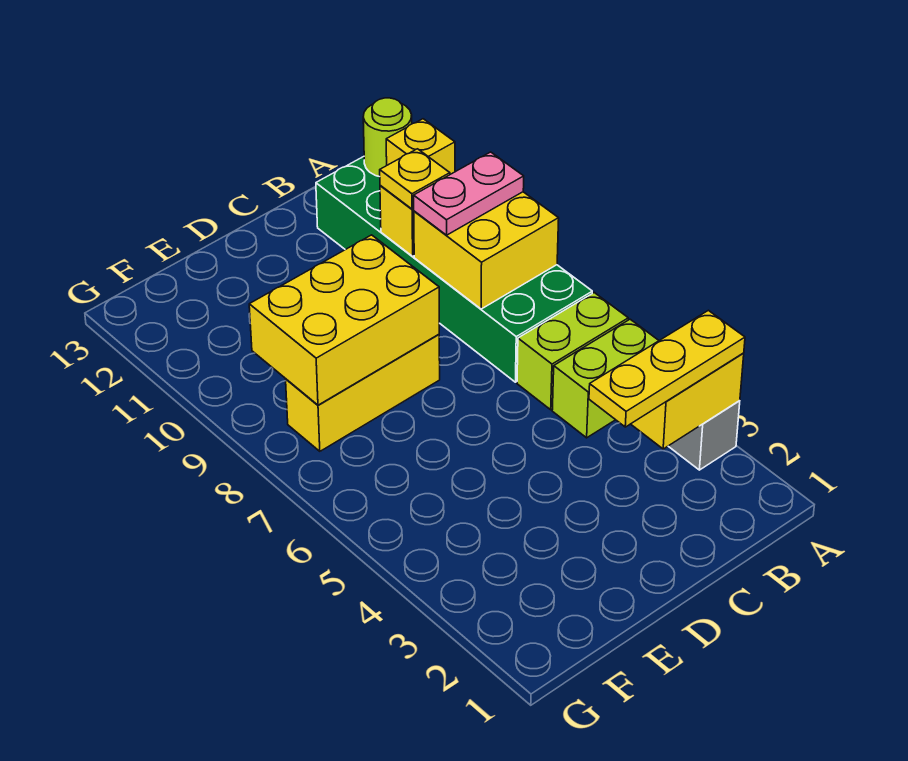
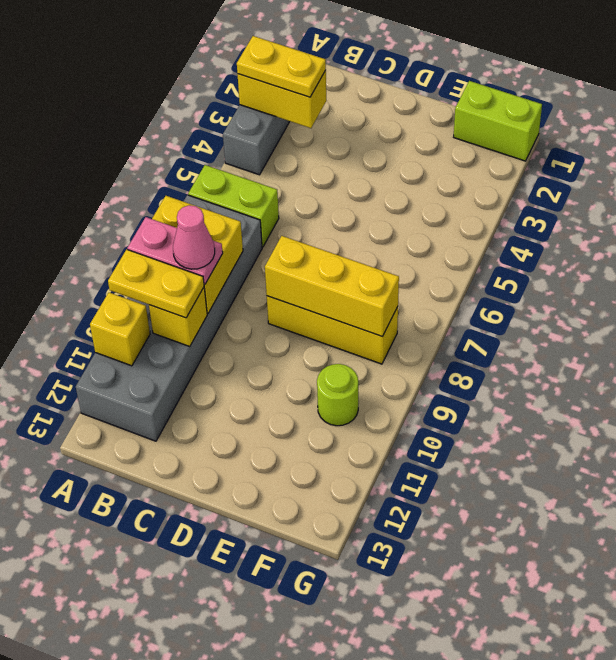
yellow plate A3:C3 level 3 -> yellow plate A3:B3 level 3
lime brick A5:B5 level 1 -> lime brick F1:G1 level 1
green brick A7:B12 level 1 -> grey brick A7:B12 level 1
lime round brick A12 level 2 -> lime round brick F10 level 1
none -> pink cone B9 level 4
yellow plate B10 level 3 -> yellow plate A10:B10 level 3
yellow brick D8:F9 level 2 -> yellow brick D8:F8 level 2

